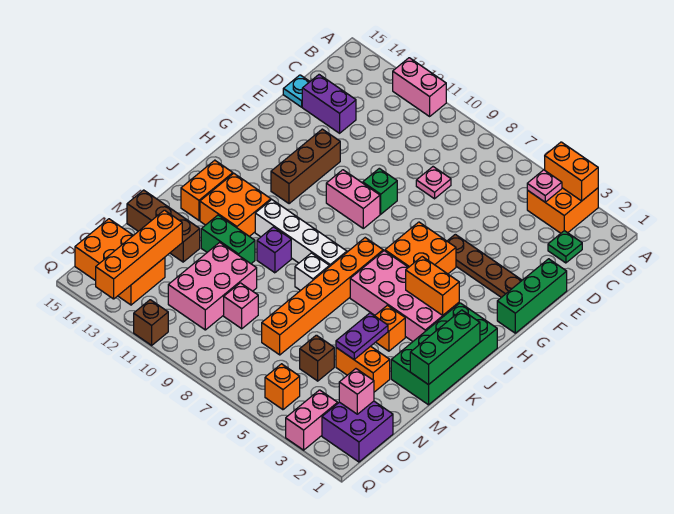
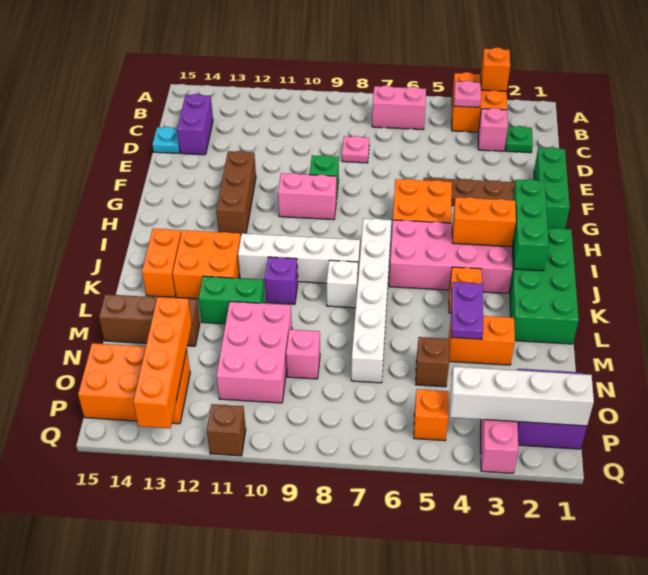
orange brick A3:A4 level 2 -> orange brick A3 level 2
pink brick A11:A12 level 1 -> pink brick B6:B7 level 1
purple brick D13:D14 level 1 -> purple brick C14:D14 level 1
orange brick I7:N7 level 1 -> white brick I7:N7 level 1
green brick J1:L1 level 2 -> green brick H2:J2 level 2
pink brick O2 level 2 -> pink brick C3 level 1
none -> white brick P1:P4 level 2

